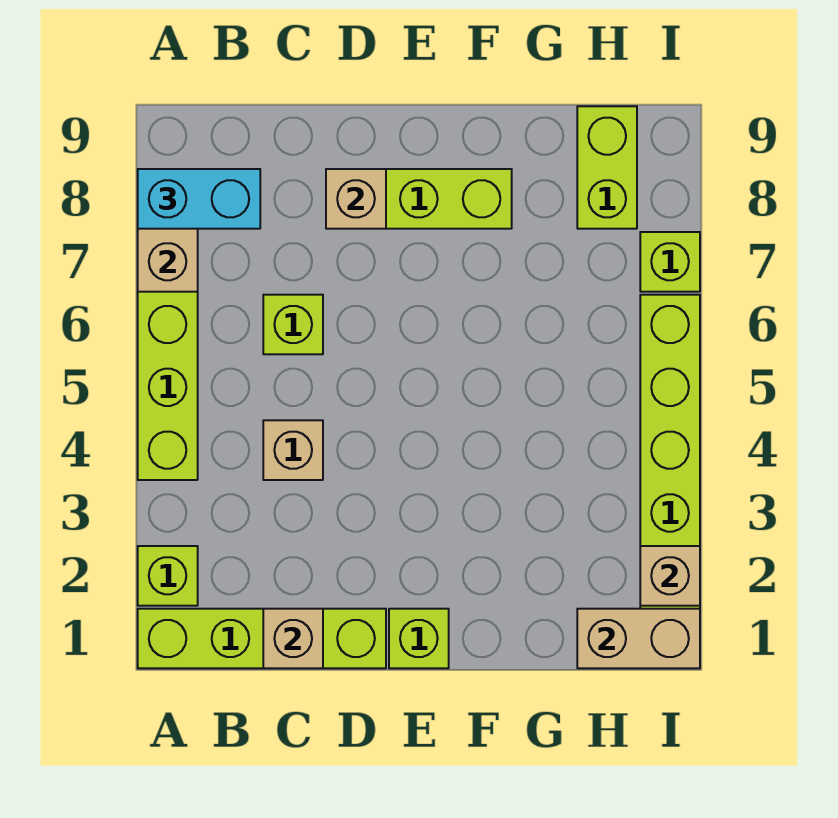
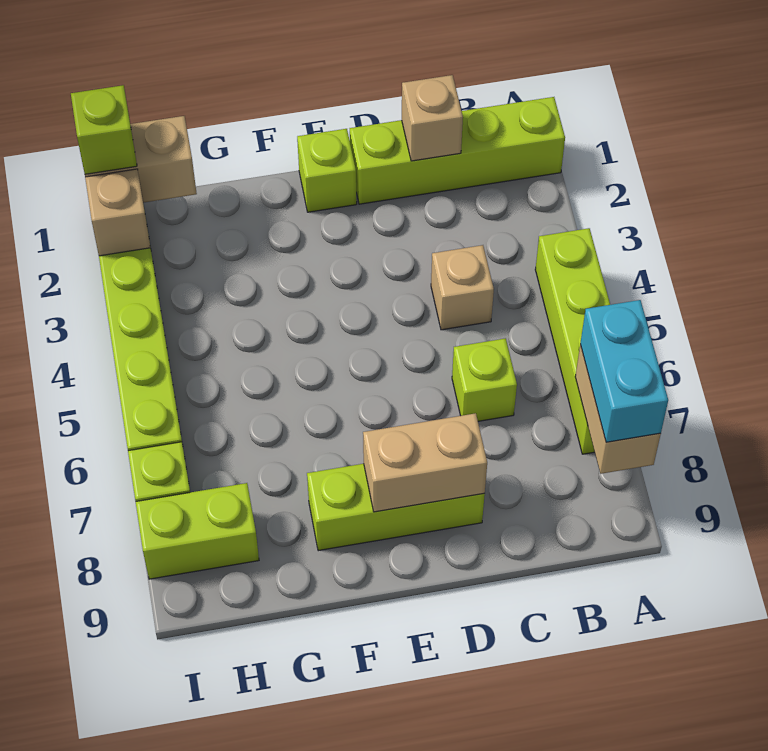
lime brick A2 level 1 -> lime brick I1 level 3
cyan brick A8:B8 level 3 -> cyan brick A7:A8 level 3
tan brick D8 level 2 -> tan brick D8:E8 level 2
lime brick H8:H9 level 1 -> lime brick H8:I8 level 1

